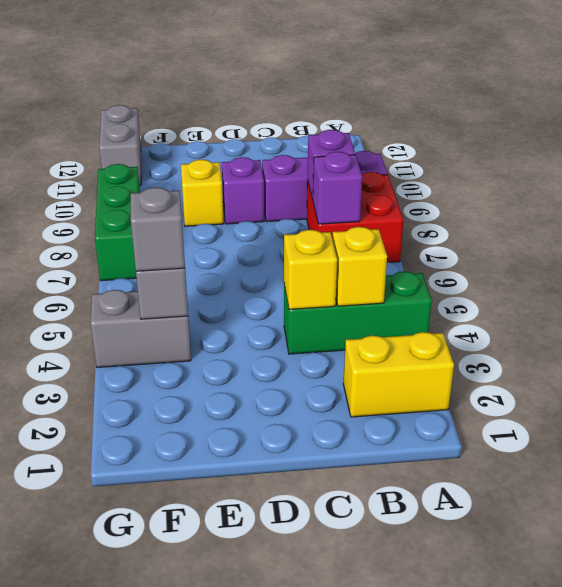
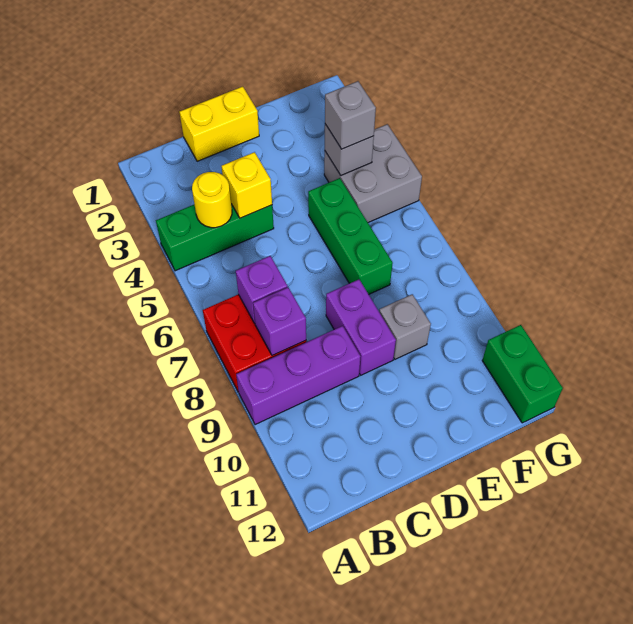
yellow brick A2:B2 level 1 -> yellow brick C1:D1 level 1
yellow brick B4 level 2 -> yellow round brick B4 level 2
purple brick D9 level 1 -> purple brick D8:D9 level 1
yellow brick E9 level 1 -> grey brick E9 level 1
grey brick F4:G4 level 1 -> grey brick F4:G5 level 1
green brick G7:G9 level 1 -> green brick E5:E7 level 1
grey brick G11:G12 level 1 -> green brick G11:G12 level 1

